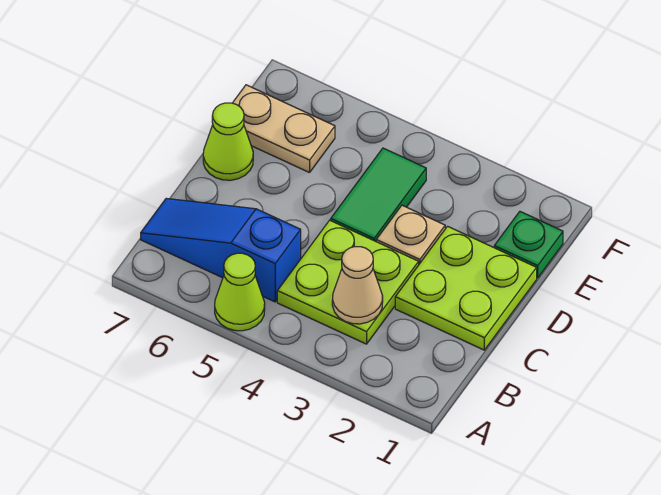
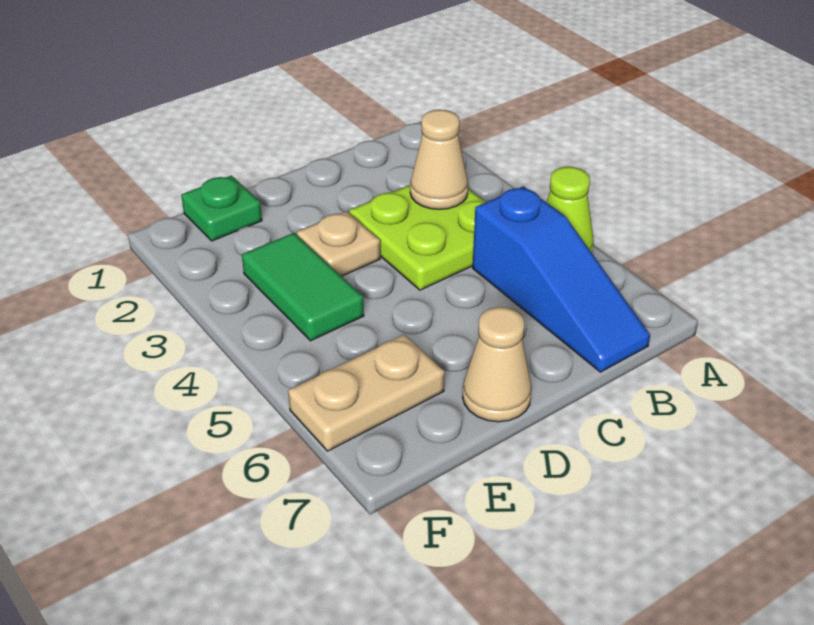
lime plate C1:D2 level 1 -> none
green tile D4:E4 level 1 -> green tile E3:E4 level 1
lime cone D7 level 1 -> tan cone D7 level 1
tan plate E6:E7 level 1 -> tan plate E6:F6 level 1

